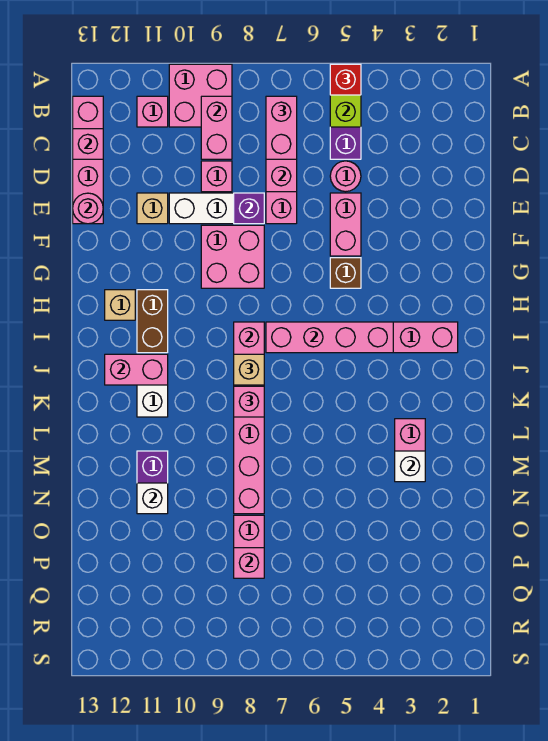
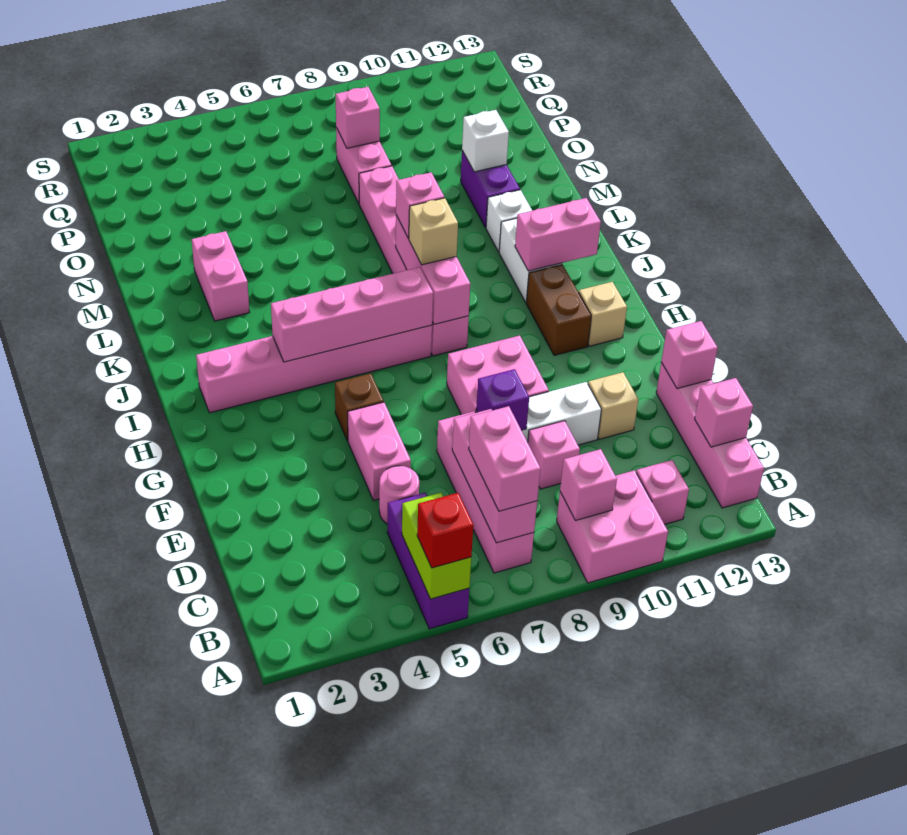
pink brick B9:C9 level 2 -> pink brick B9 level 2
pink round brick E13 level 2 -> pink brick E13 level 2
white brick M3 level 2 -> white brick L11 level 1

